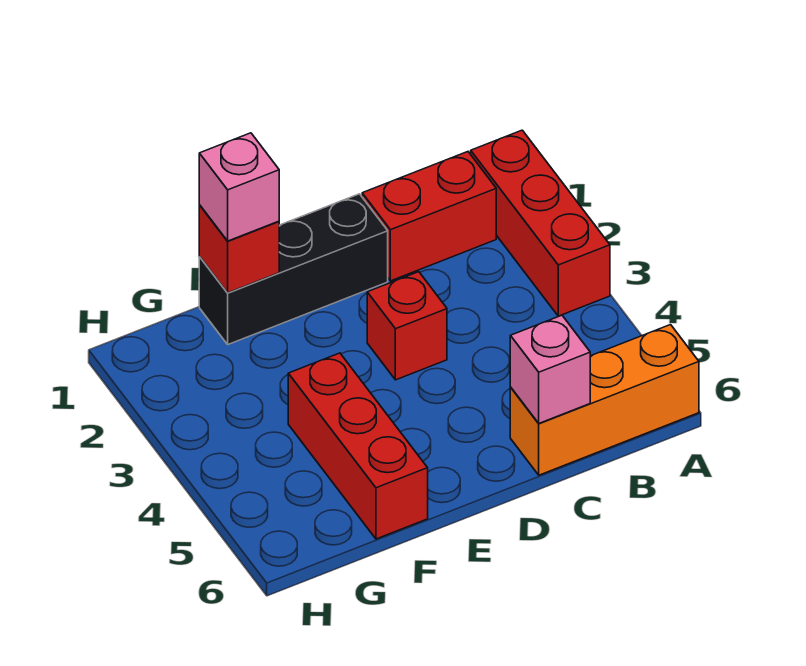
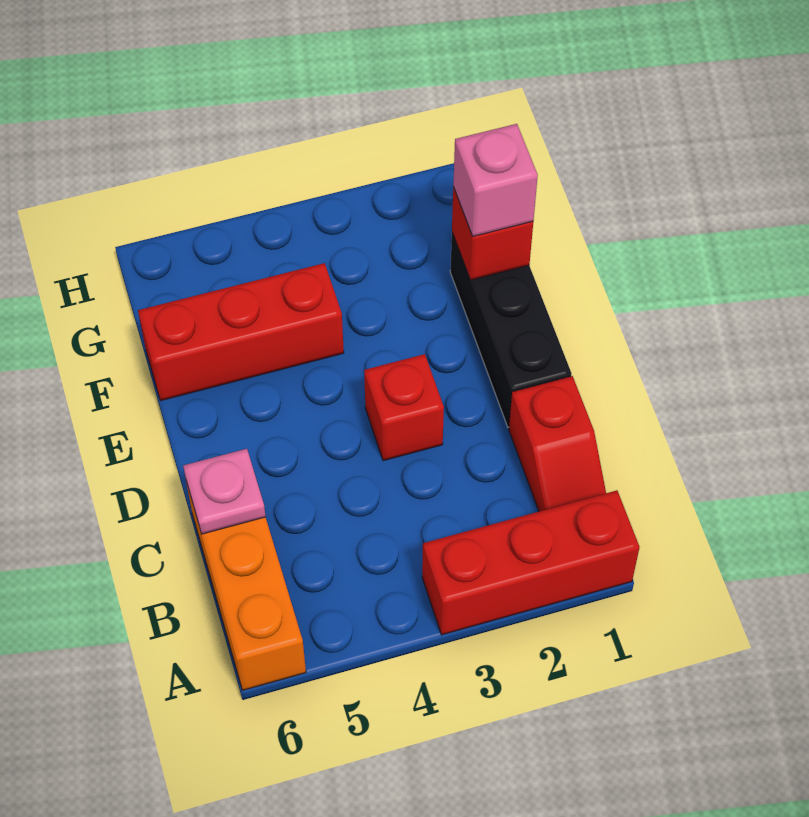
red brick B1:C1 level 1 -> red slope B1:C1 level 1 top C
pink brick C6 level 2 -> pink plate C6 level 2

